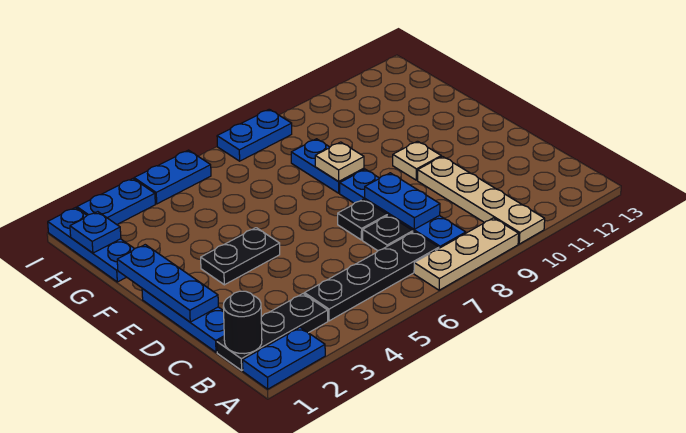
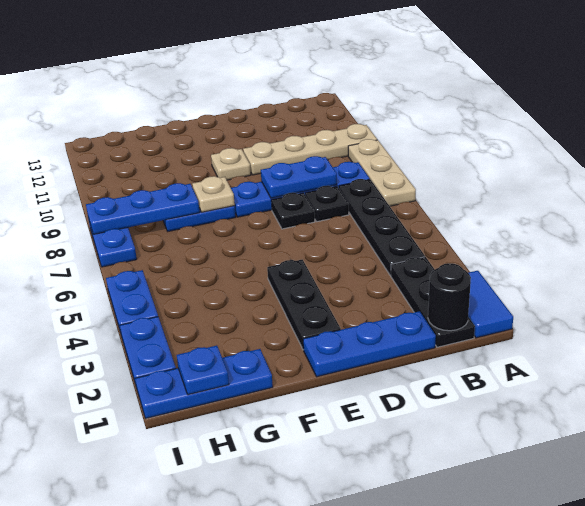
blue plate A1:A2 level 1 -> blue tile A1:A2 level 1
blue plate D1:F1 level 2 -> blue plate G8:I8 level 2
black plate E3:E4 level 1 -> black plate E2:E4 level 1

